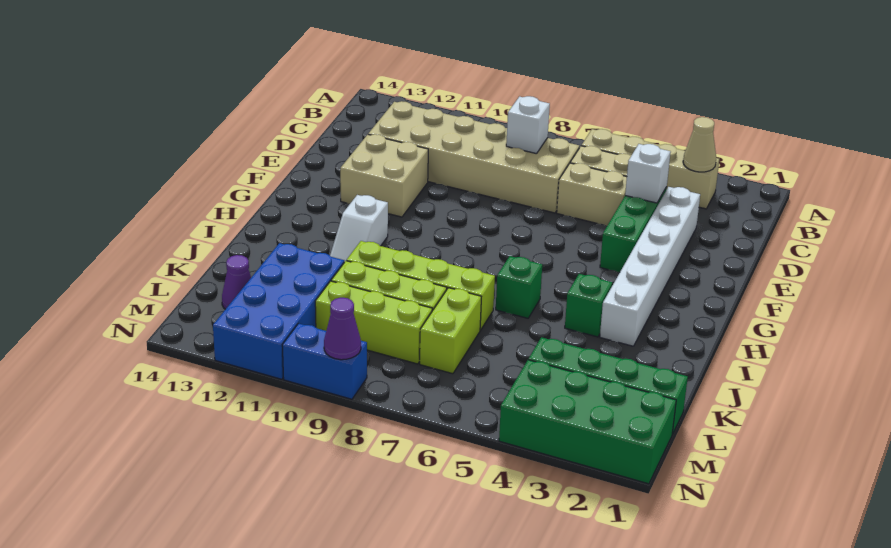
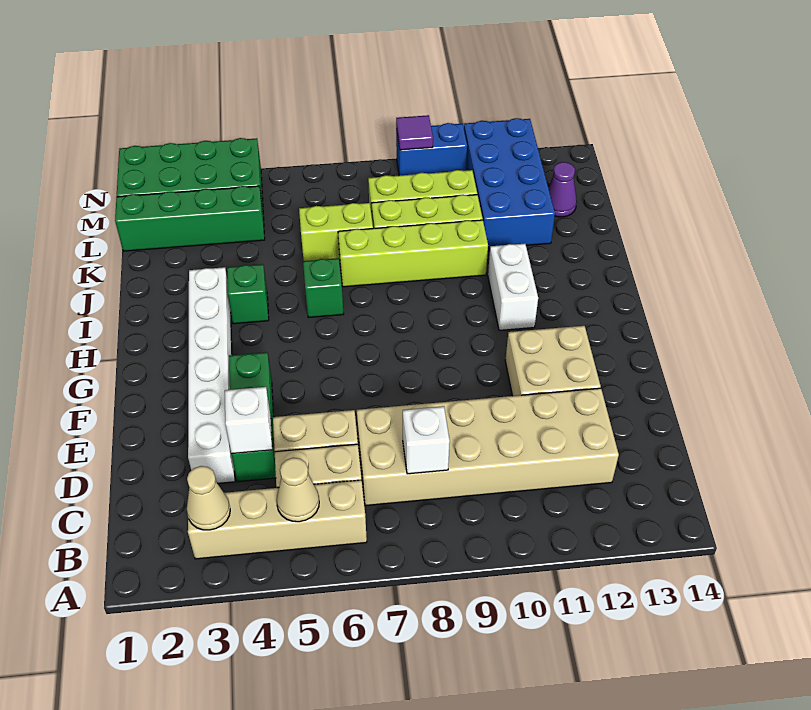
none -> tan cone B5 level 2
white slope H11:I11 level 1 top H -> white brick H11:I11 level 1
lime brick K7:L7 level 1 -> lime brick K6:K7 level 1
purple cone N9 level 2 -> purple tile N9 level 2

